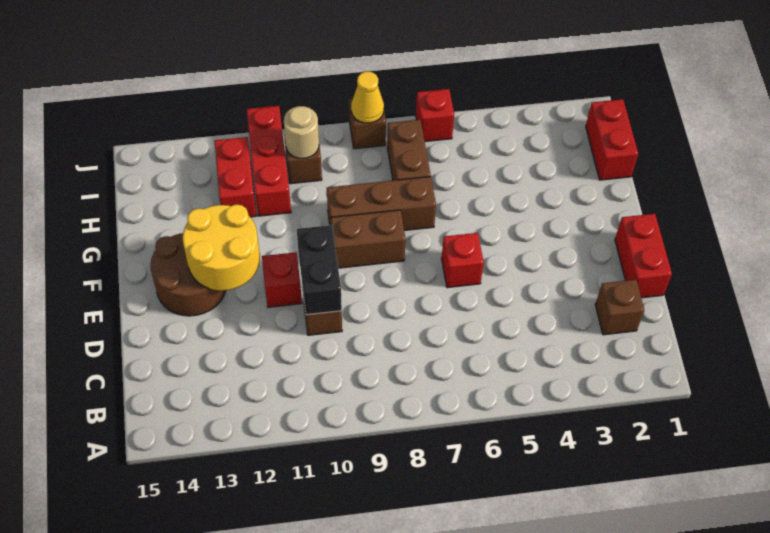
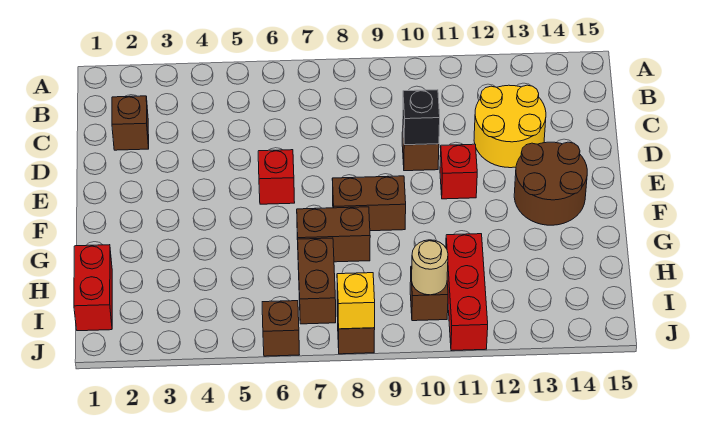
red brick D1:E1 level 1 -> none
black brick D10:E10 level 2 -> black brick D10 level 2
yellow round brick E12:F13 level 2 -> yellow round brick C12:D13 level 1
brown brick G7:G9 level 1 -> brown brick G7:G8 level 1
red brick H12:I12 level 1 -> none
red brick J6 level 1 -> brown brick J6 level 1
yellow cone J8 level 2 -> yellow brick J8 level 2

